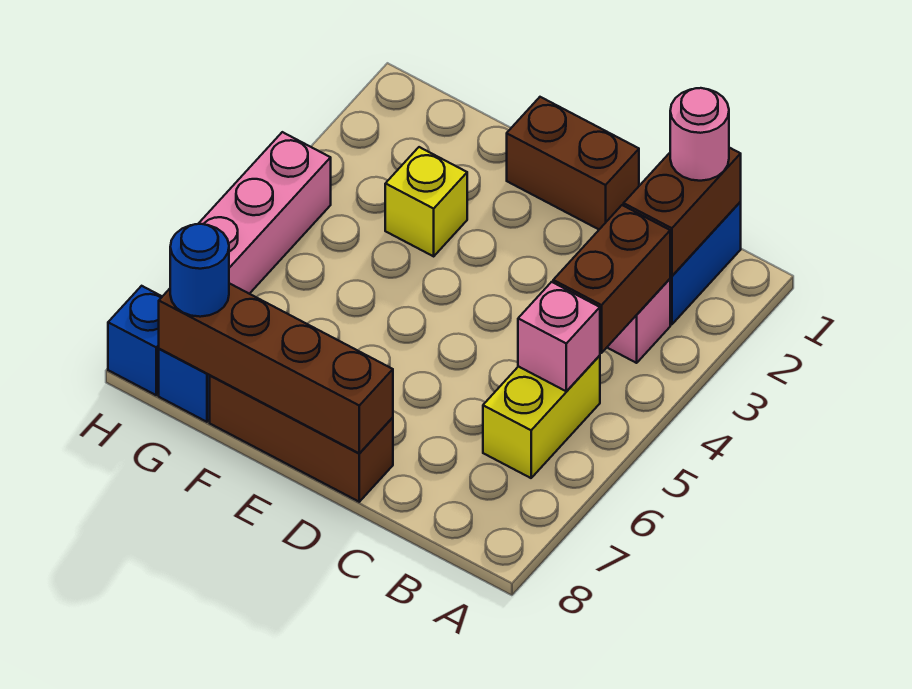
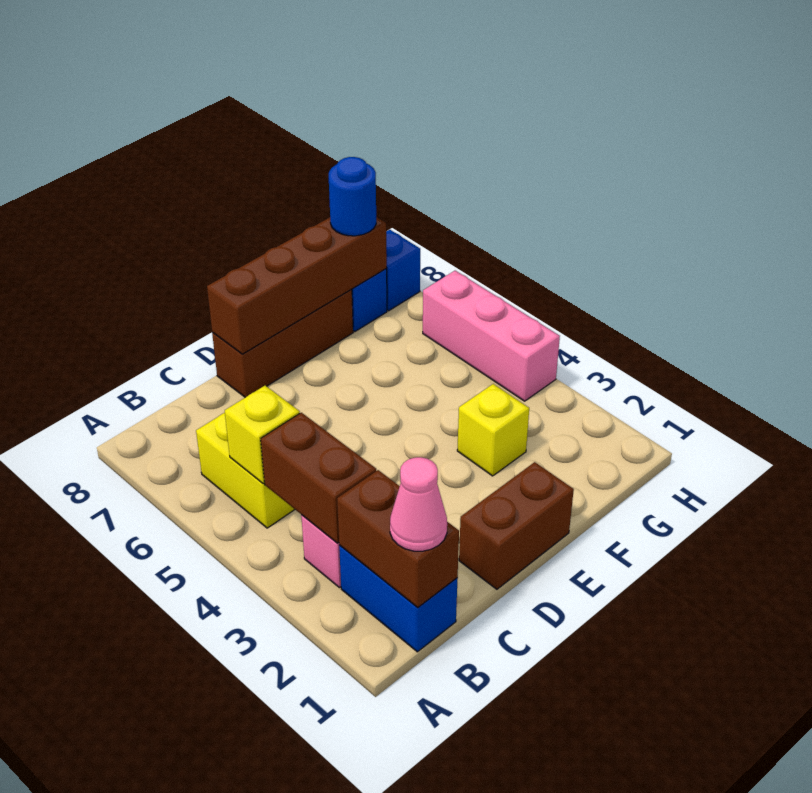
pink round brick B1 level 3 -> pink cone B1 level 3
pink brick B5 level 2 -> yellow brick B5 level 2

